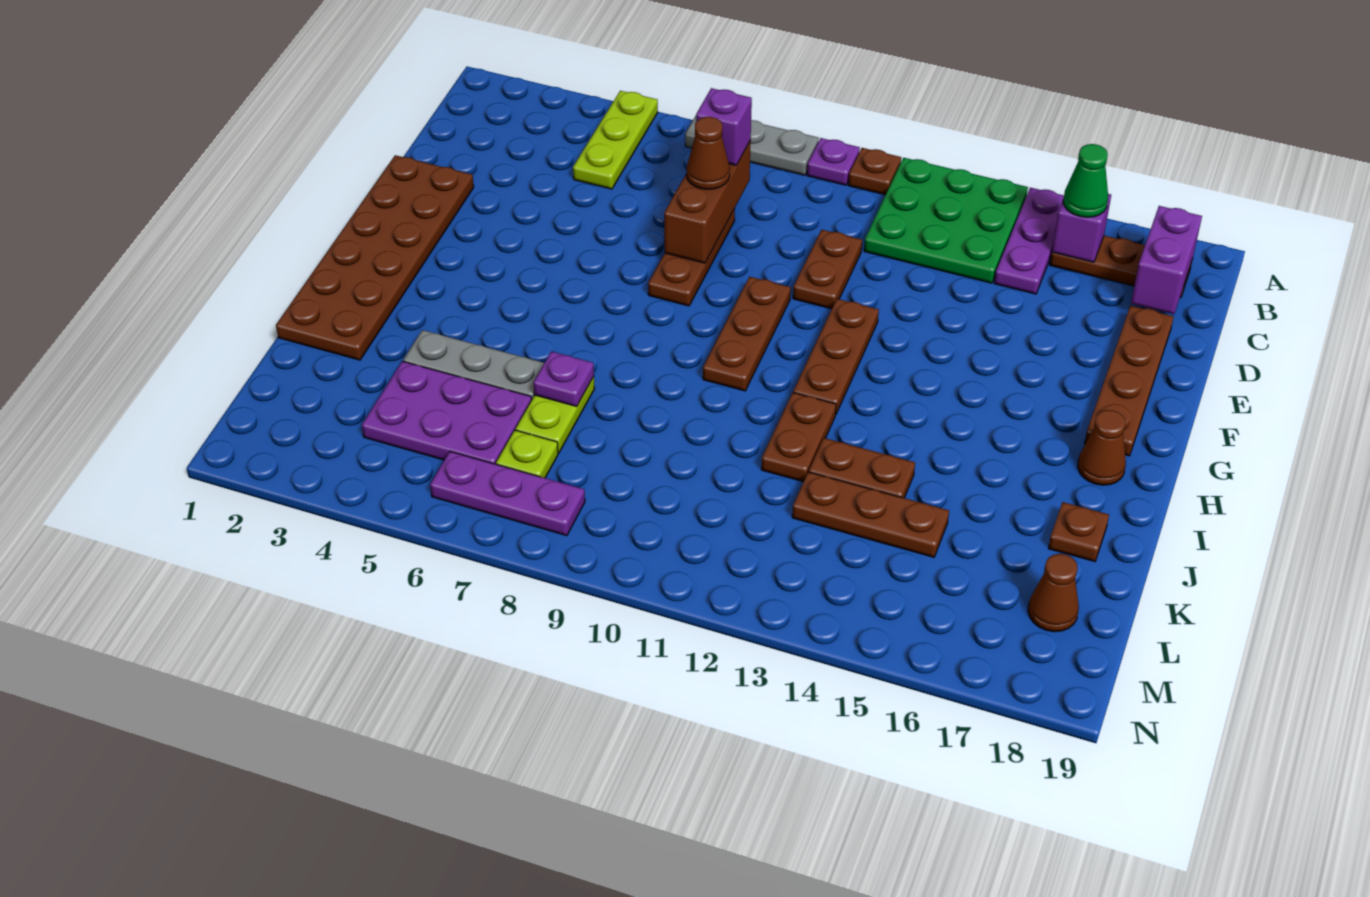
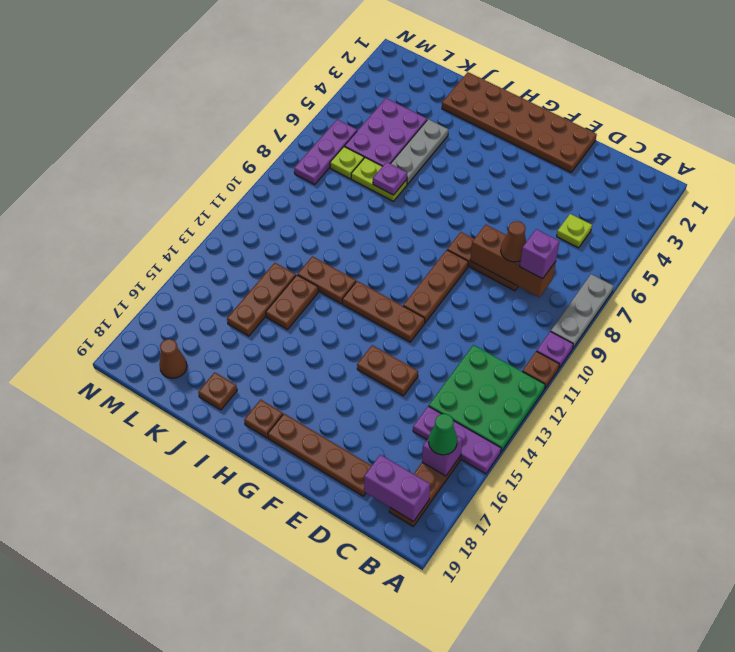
lime plate A5:C5 level 1 -> lime plate C5 level 1
brown plate D11:E11 level 1 -> brown plate E14:F14 level 1
brown plate F10:H10 level 1 -> brown plate F9:F11 level 1
brown cone H18 level 1 -> brown plate H18 level 1

